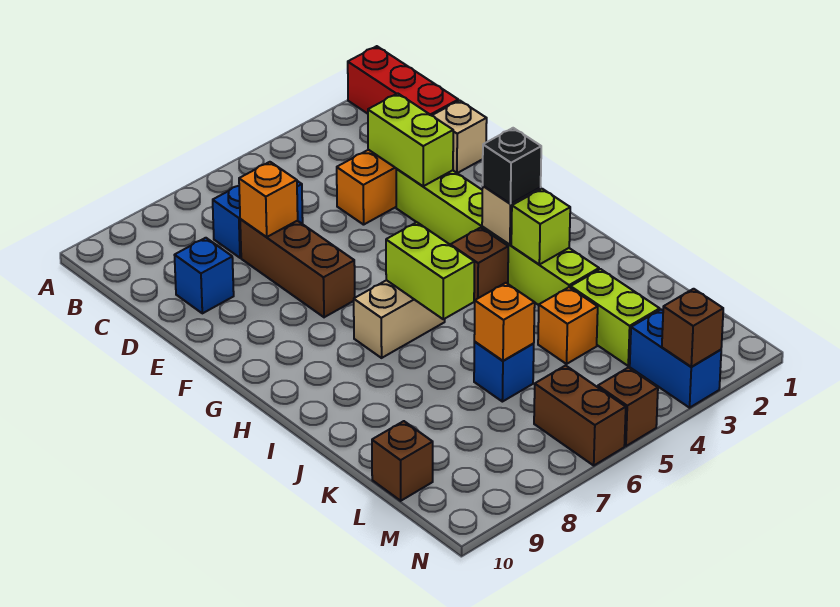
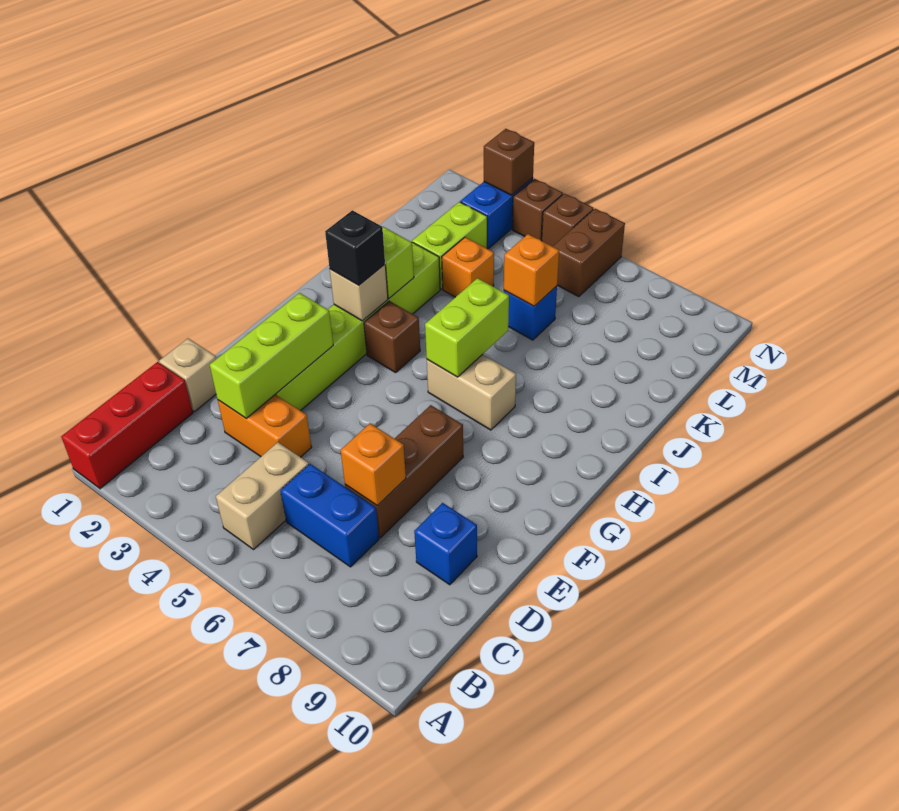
none -> tan brick B5:C5 level 1
lime brick D3:E3 level 2 -> lime brick D3:F3 level 2
brown brick L10 level 1 -> brown brick N4 level 1

